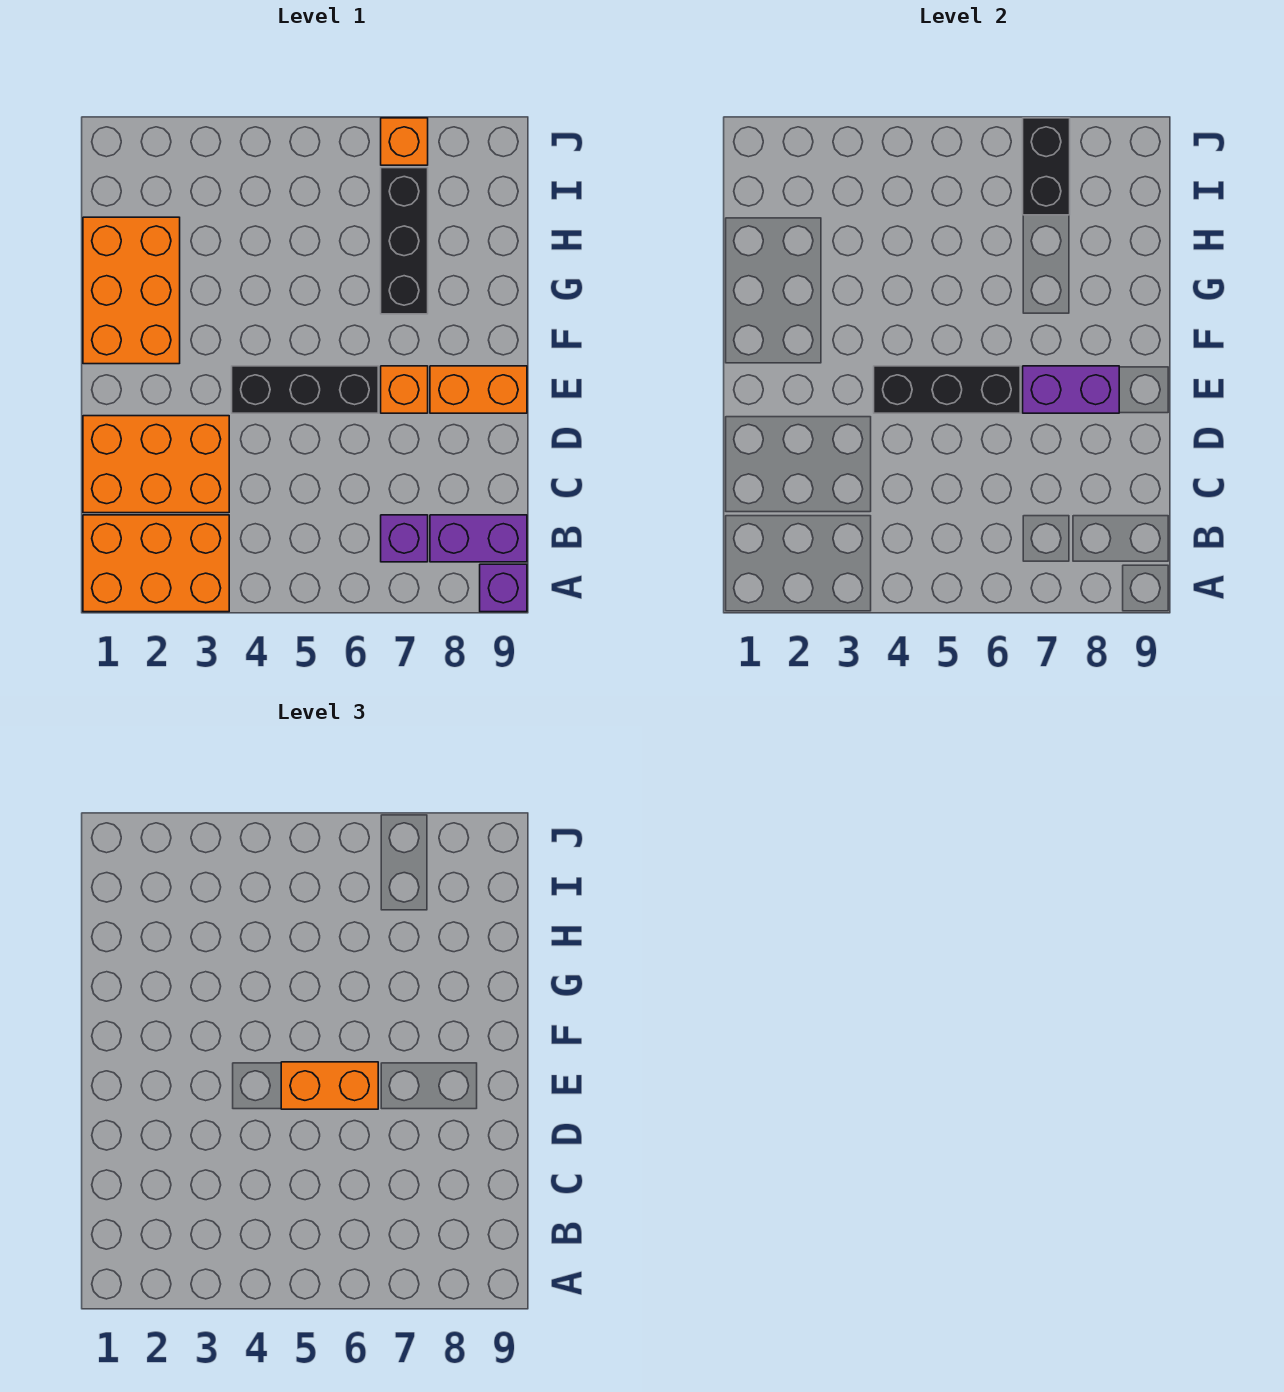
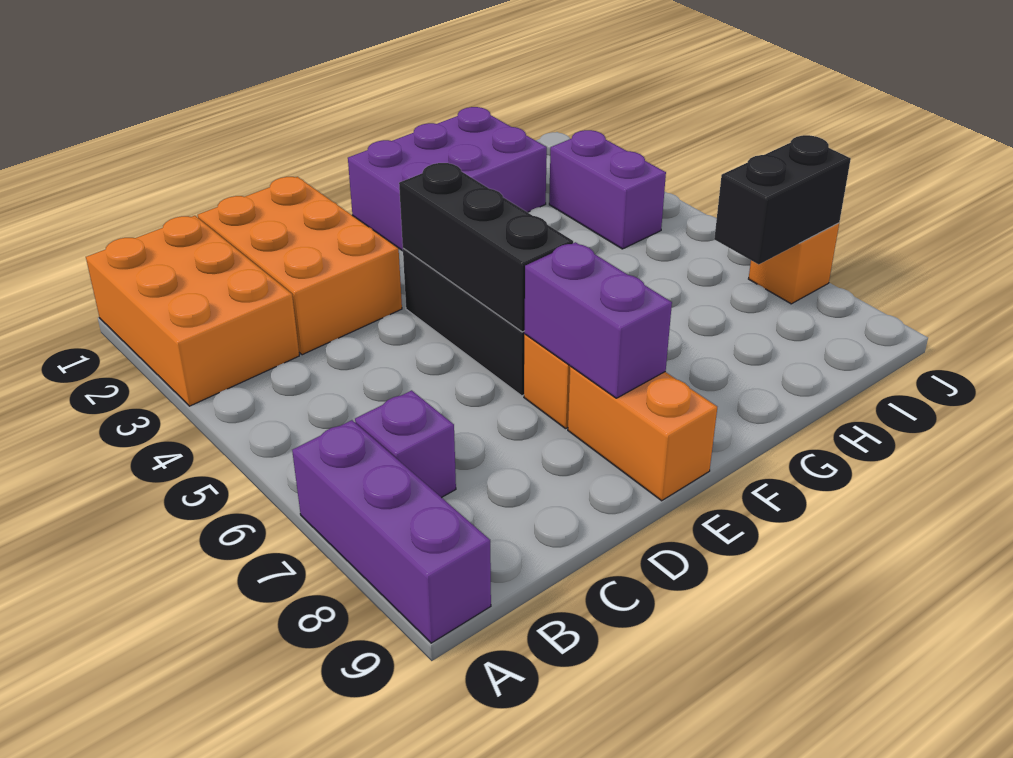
purple brick A9 level 1 -> purple brick A7:A9 level 1
purple brick B8:B9 level 1 -> purple brick I3:I4 level 1
orange brick E5:E6 level 3 -> none
orange brick F1:H2 level 1 -> purple brick F1:H2 level 1
black brick G7:I7 level 1 -> none

